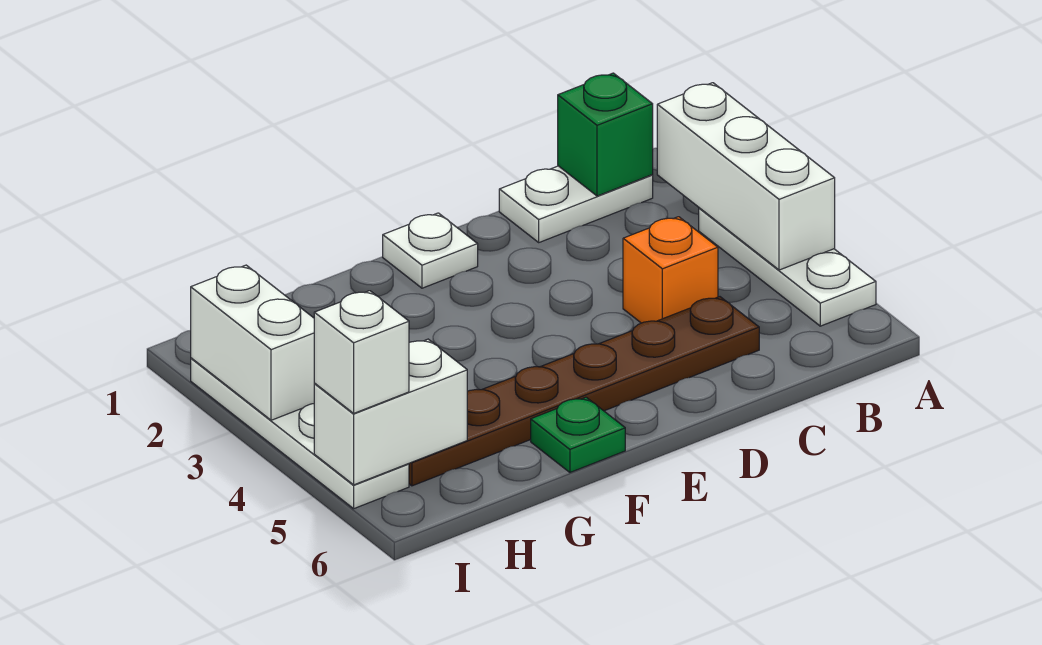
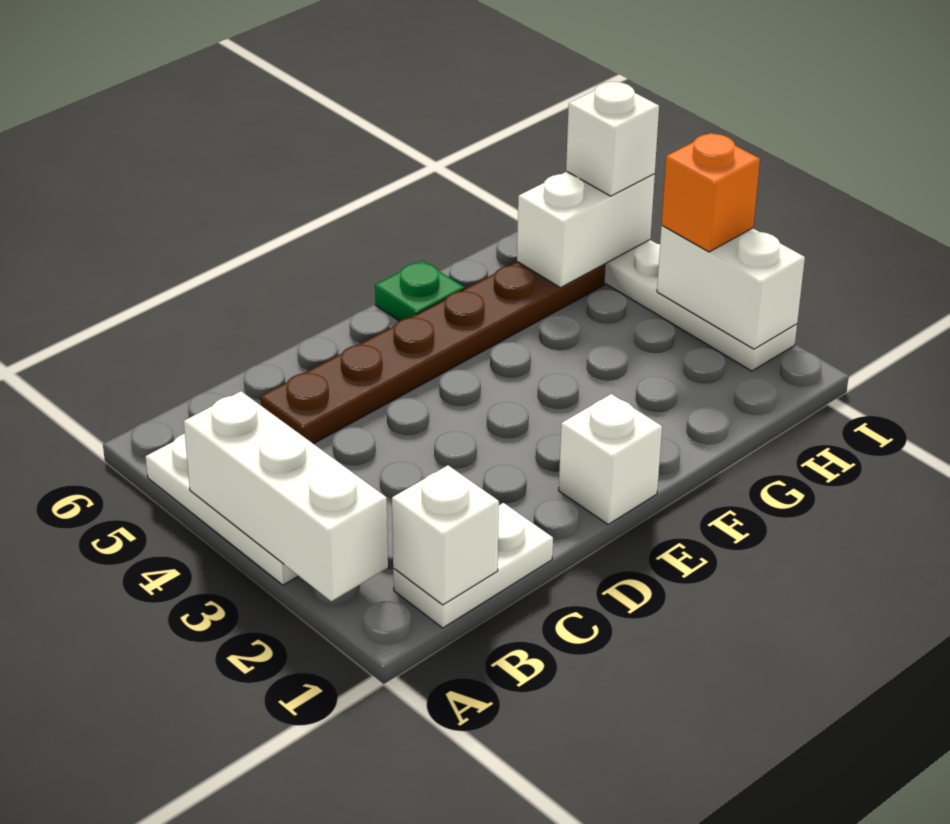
green brick B1 level 2 -> white brick B1 level 2
orange brick C4 level 1 -> orange brick I3 level 3
white plate E1 level 1 -> white brick E1 level 1

